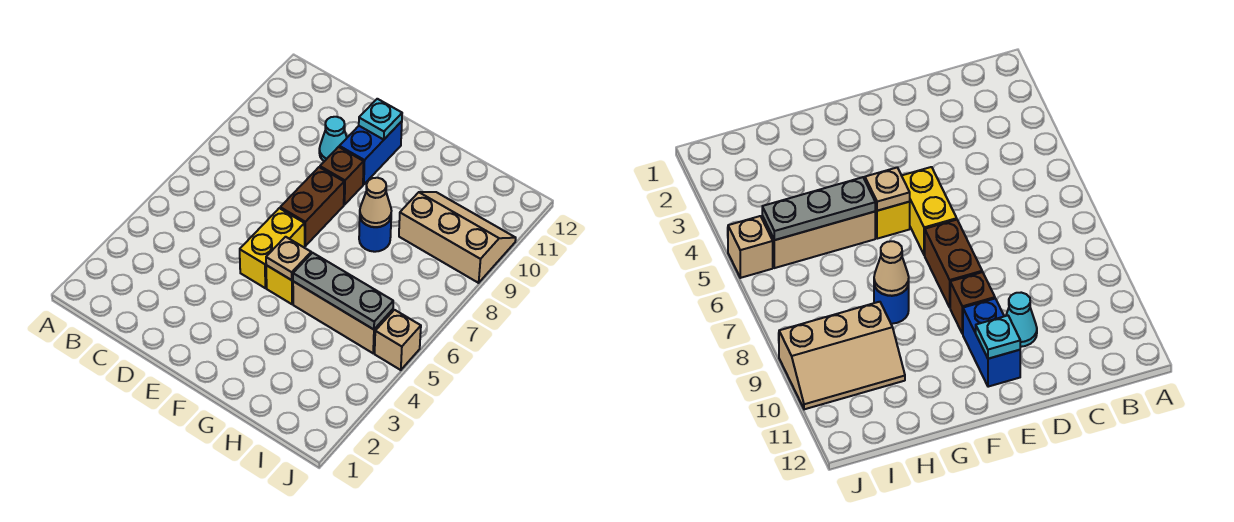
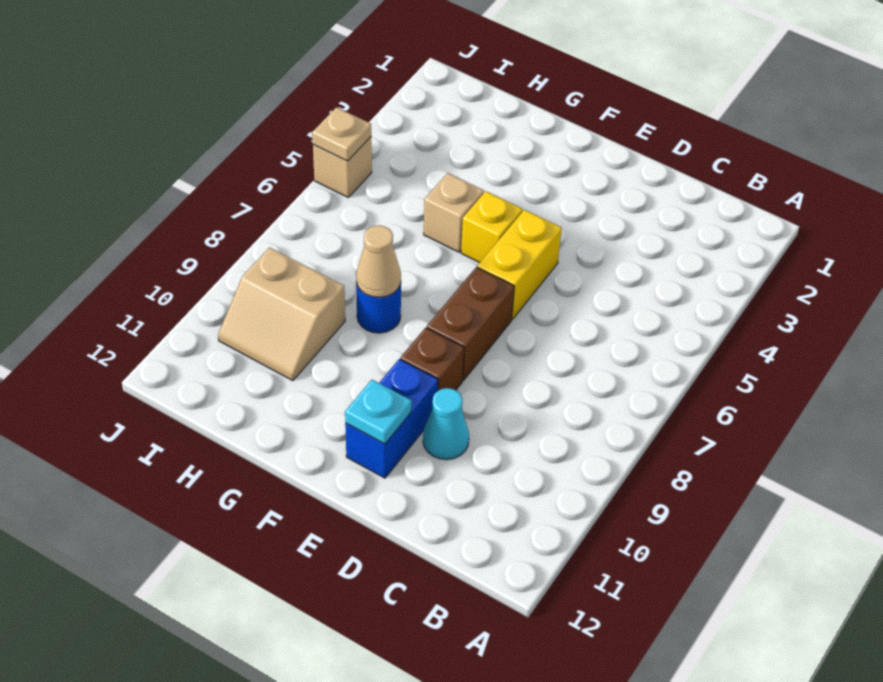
tan plate F5 level 2 -> tan plate J5 level 2
tan brick G5:I5 level 1 -> tan brick G5 level 1
grey plate G5:I5 level 2 -> none
tan slope H9:J10 level 1 top 9 -> tan slope H9:I10 level 1 top 9

